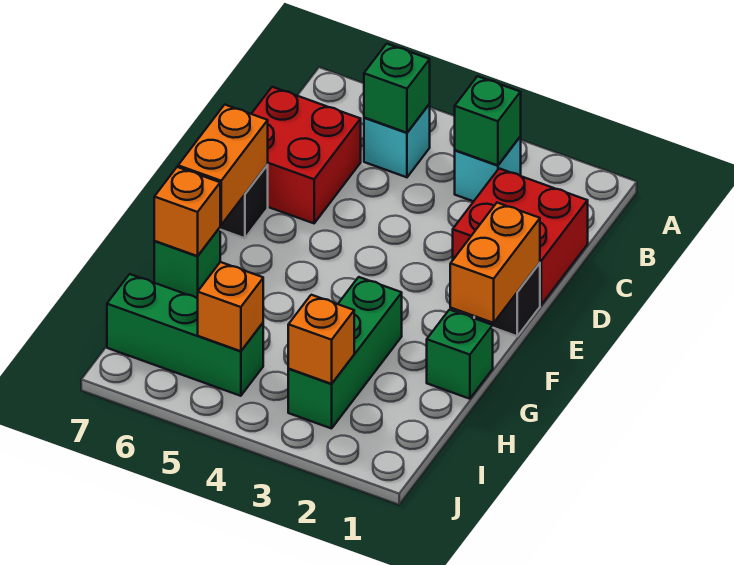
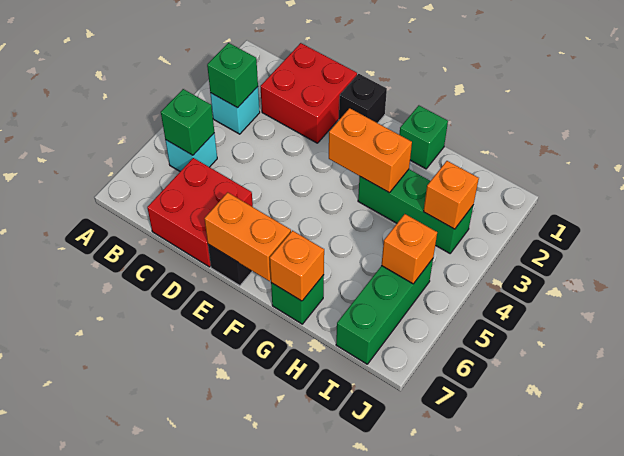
orange brick E1:F1 level 2 -> orange brick F3:G3 level 2

